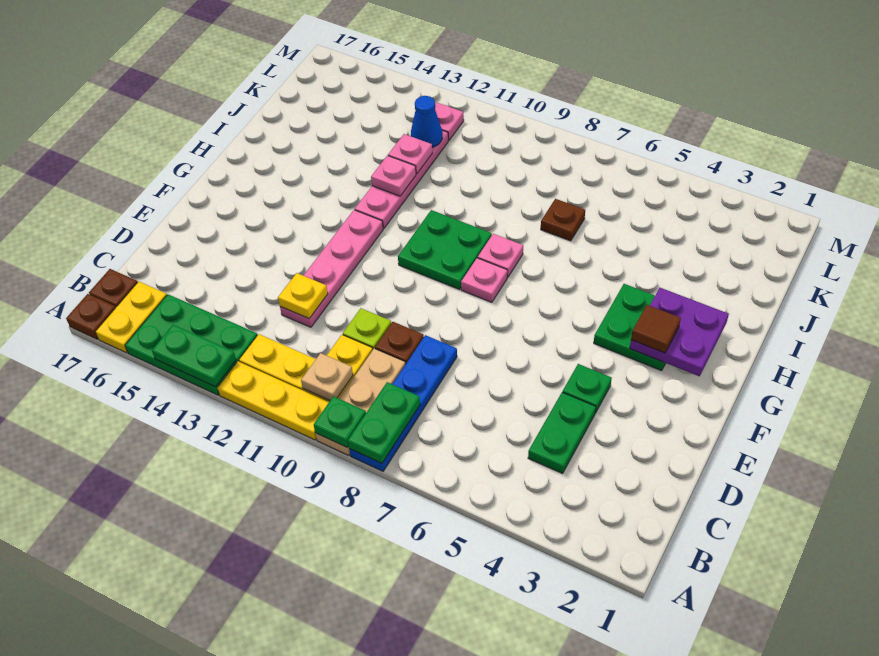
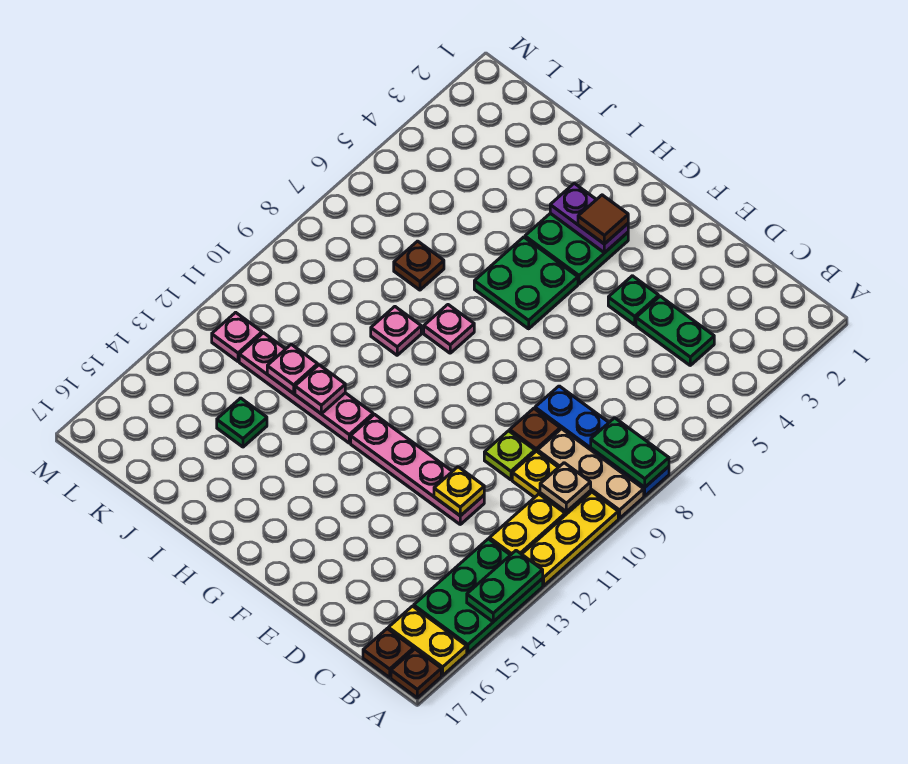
green plate A9 level 2 -> green plate J14 level 1
purple plate G2:H3 level 2 -> purple plate G3:H3 level 2
pink plate G8 level 1 -> pink plate I9 level 1
green plate G9:H10 level 1 -> green plate G5:H6 level 1
blue cone K12 level 2 -> none

